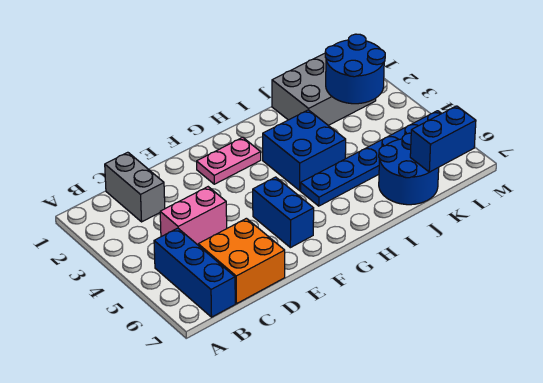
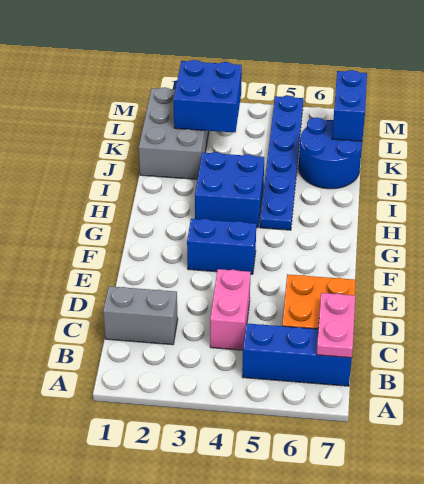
pink plate F2:G2 level 1 -> pink plate B7:C7 level 2
blue brick F5:F6 level 1 -> blue brick F3:F4 level 1
blue round brick K2:L3 level 2 -> blue brick K2:L3 level 2

